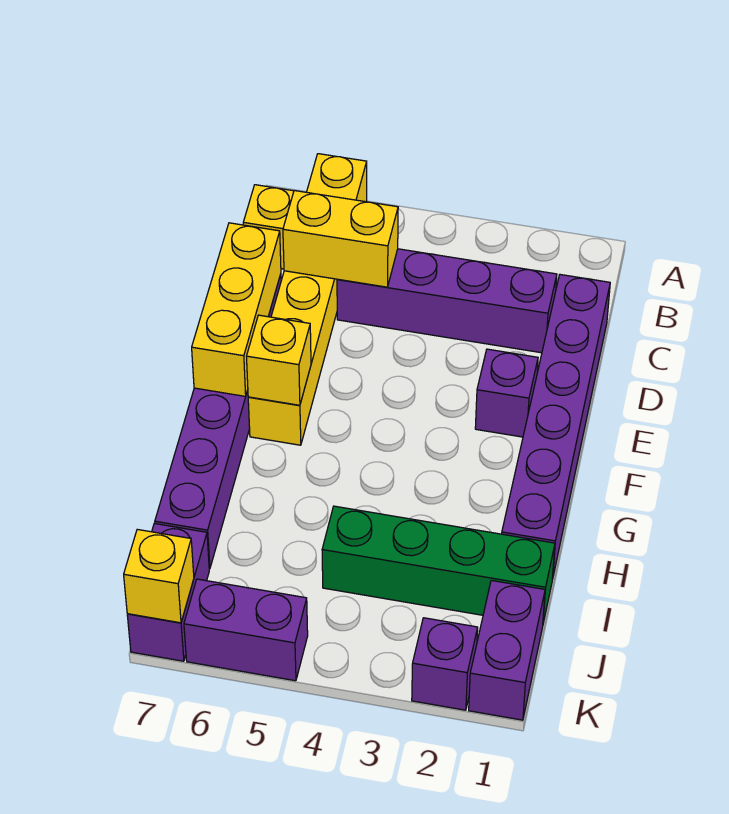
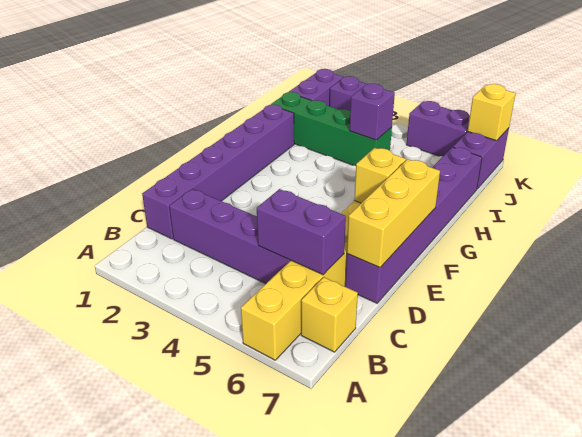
yellow brick C5:C6 level 2 -> purple brick C5:C6 level 2
purple brick E2 level 1 -> purple brick I4 level 2

